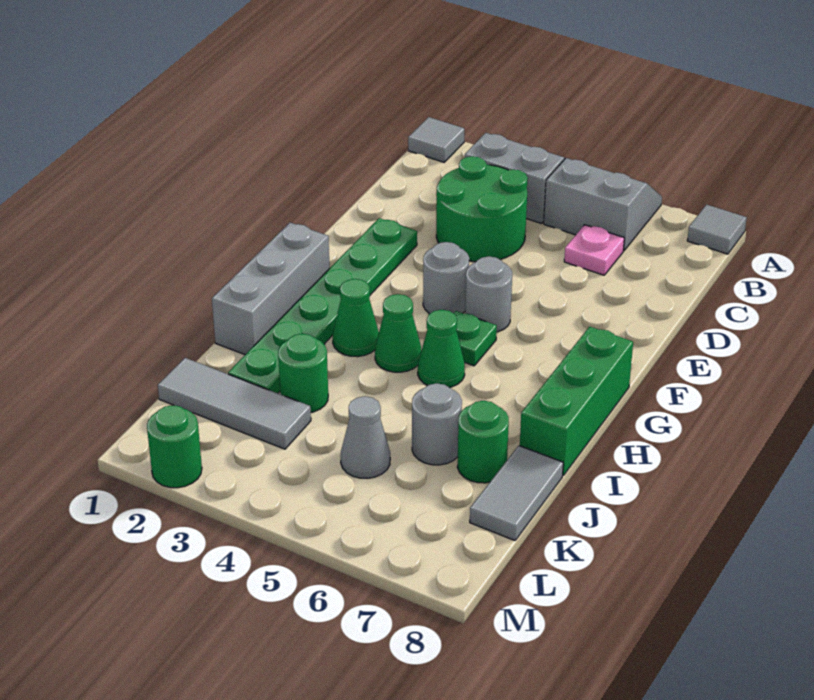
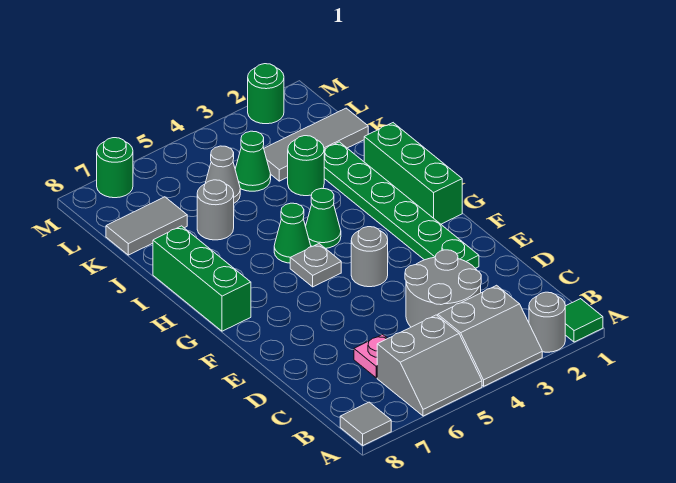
grey tile A1 level 1 -> green tile A1 level 1
green round brick C3:D4 level 1 -> grey round brick C3:D4 level 1
grey round brick F5 level 1 -> grey round brick A2 level 1
grey brick G1:I1 level 1 -> green brick G1:I1 level 1
green plate G5 level 1 -> grey plate G5 level 1
green cone H3 level 1 -> green cone K4 level 1
green round brick J7 level 1 -> green round brick M7 level 1
grey tile J8:K8 level 1 -> grey tile K7:K8 level 1

